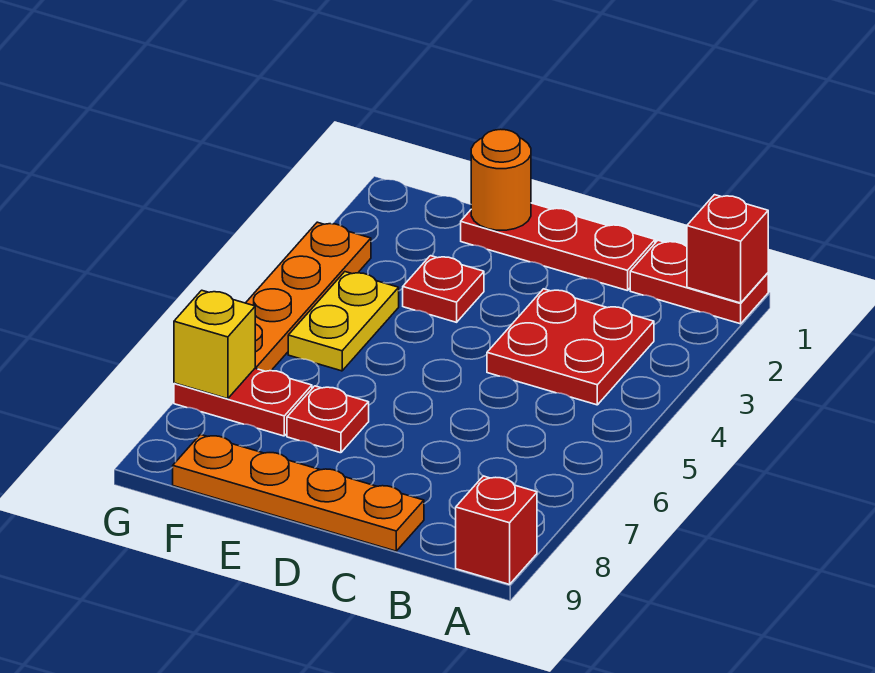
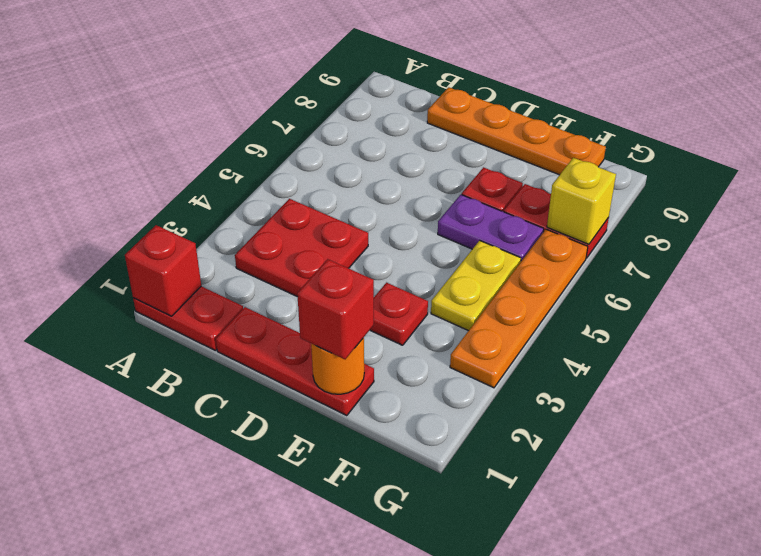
red brick A9 level 1 -> red brick E1 level 3
none -> purple plate E6:F6 level 1

